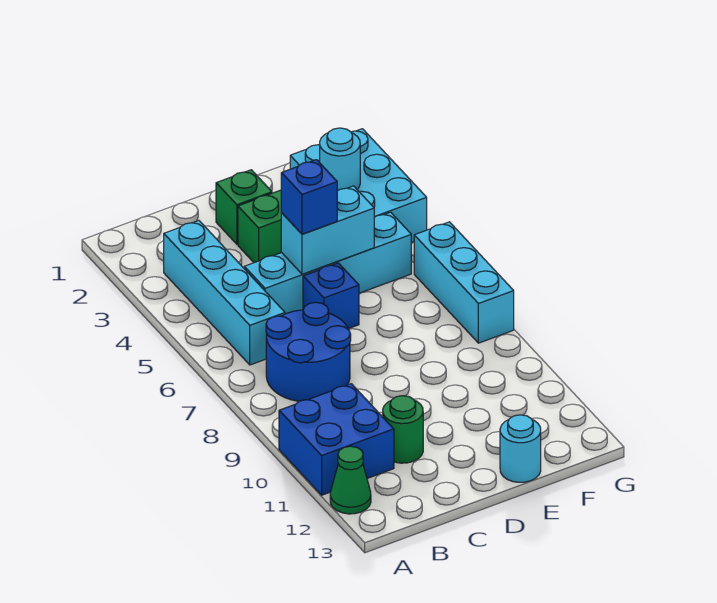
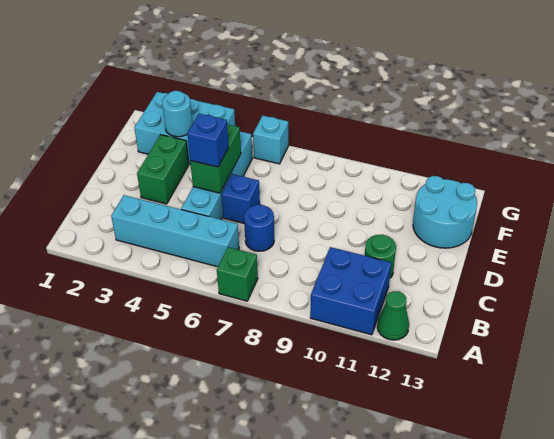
blue round brick B7:C8 level 1 -> blue round brick C7 level 1
green brick D2 level 1 -> green brick A7 level 1
cyan brick D5:E5 level 2 -> green brick D5:E5 level 2
cyan round brick E13 level 1 -> cyan round brick E12:F13 level 1
cyan brick G6:G8 level 1 -> cyan brick G6 level 1

